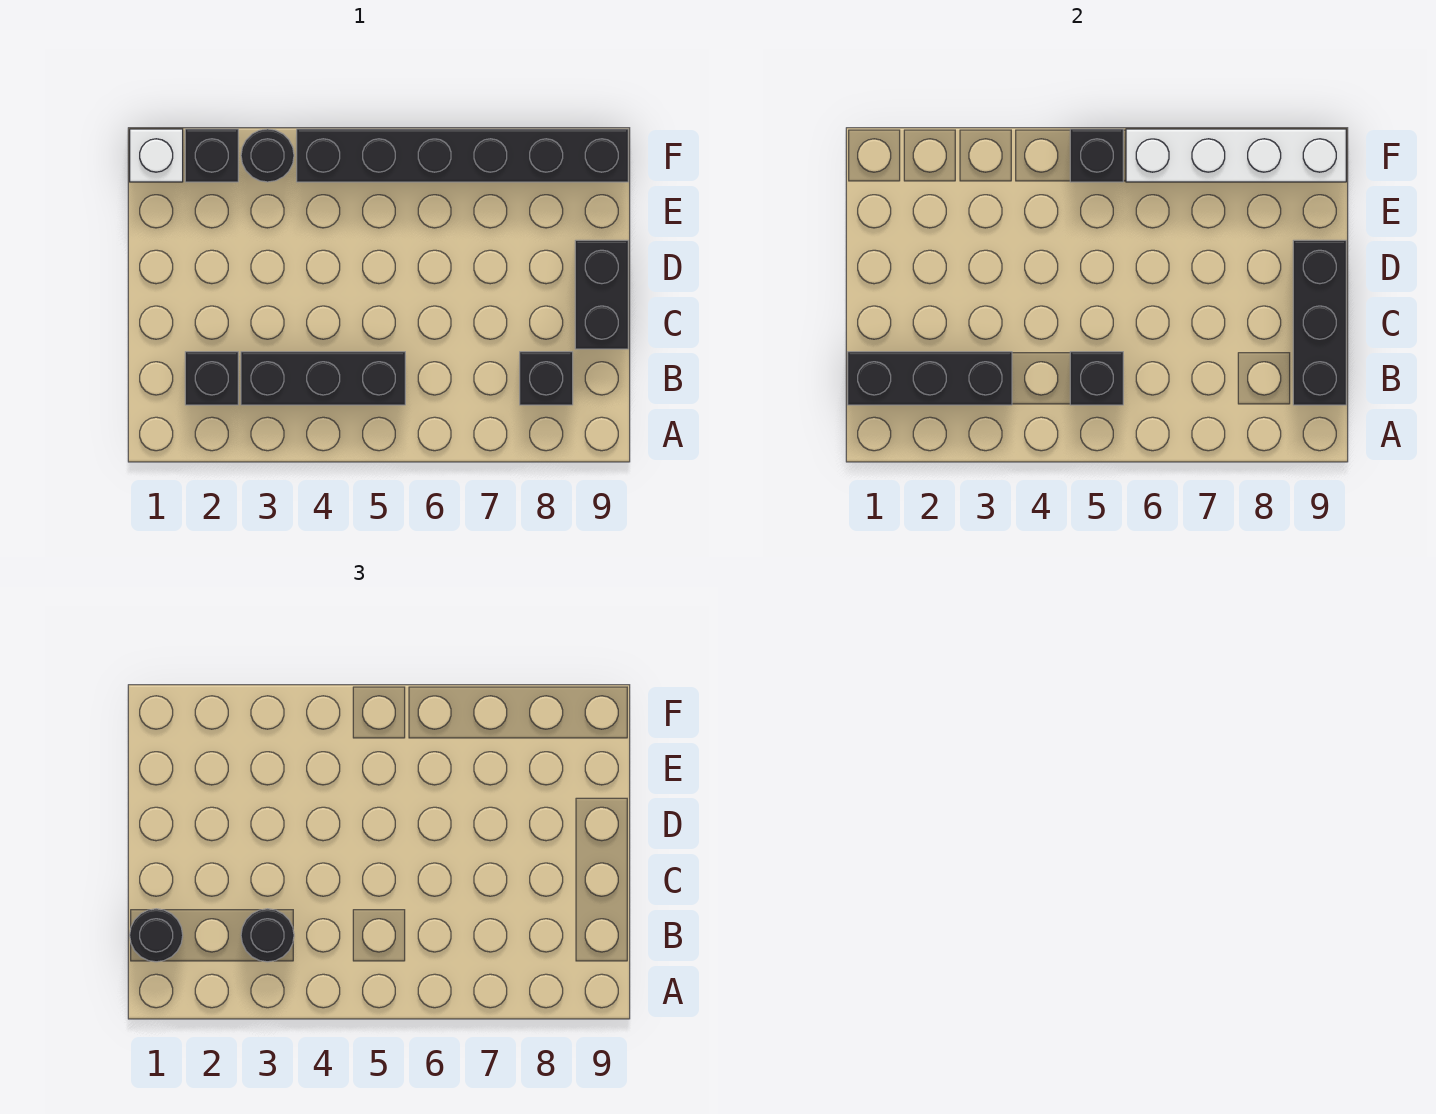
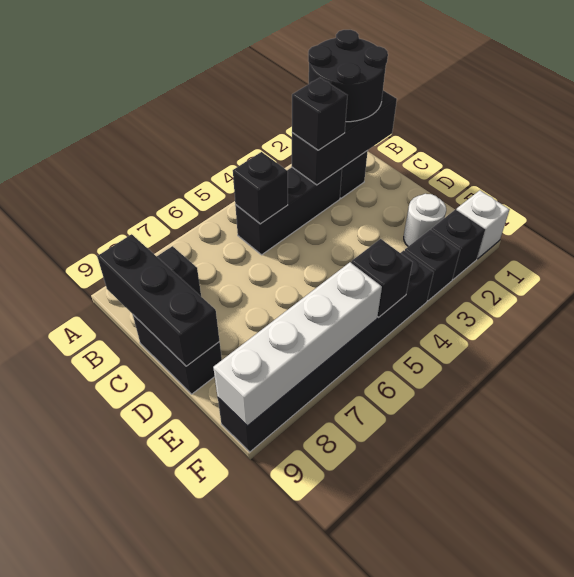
black round brick B1 level 3 -> black round brick A1:B2 level 3
black round brick B3 level 3 -> black brick B3 level 3
none -> white round brick E2 level 1
black round brick F3 level 1 -> black brick F3 level 1

